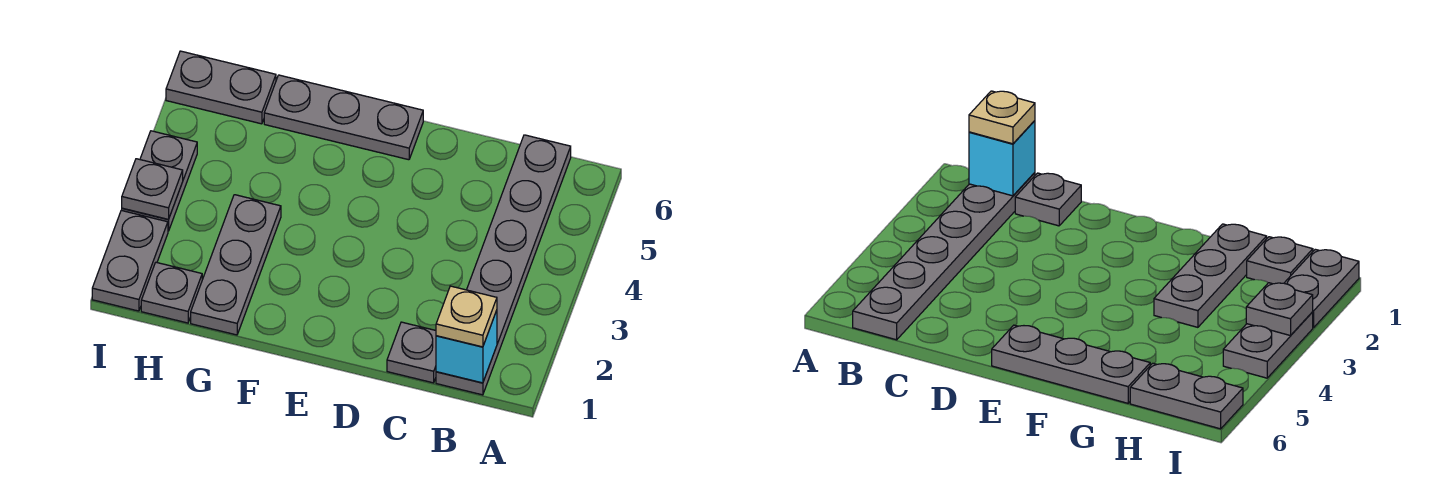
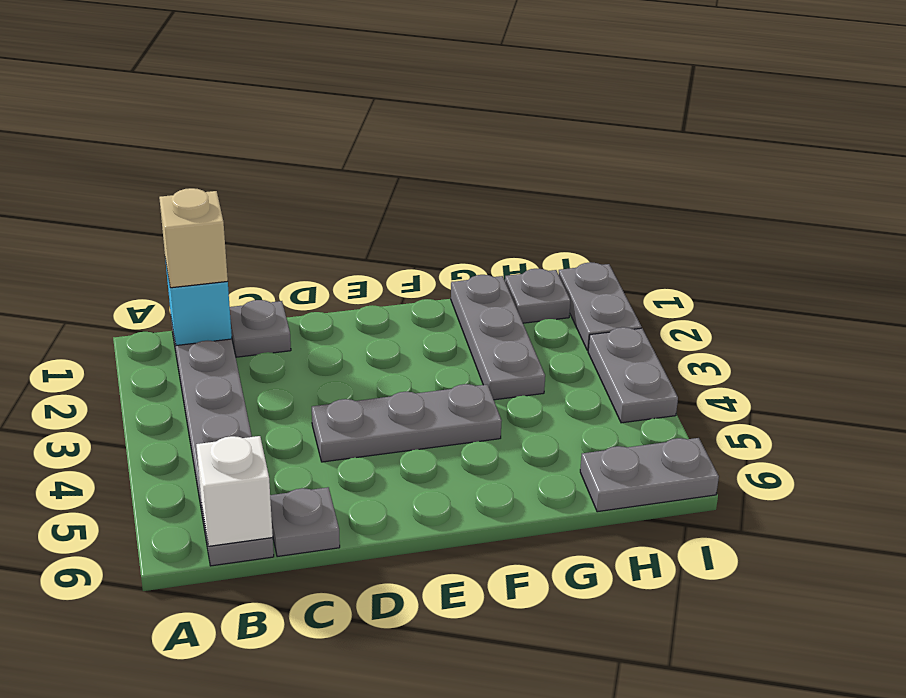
tan plate B1 level 3 -> tan brick B1 level 3
none -> white brick B6 level 2
grey plate E6:G6 level 1 -> grey plate D4:F4 level 1
grey plate I3 level 2 -> grey plate C6 level 1

